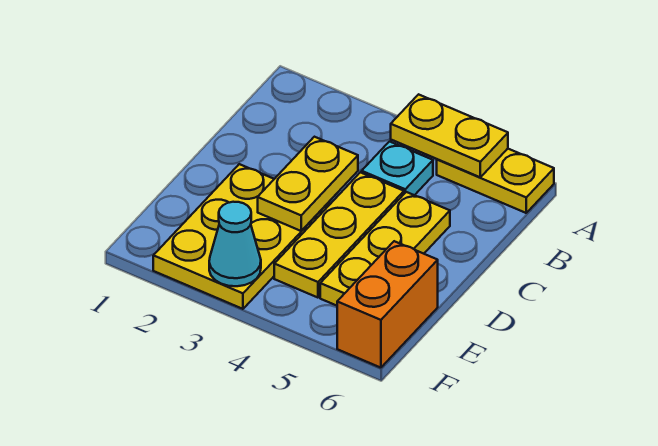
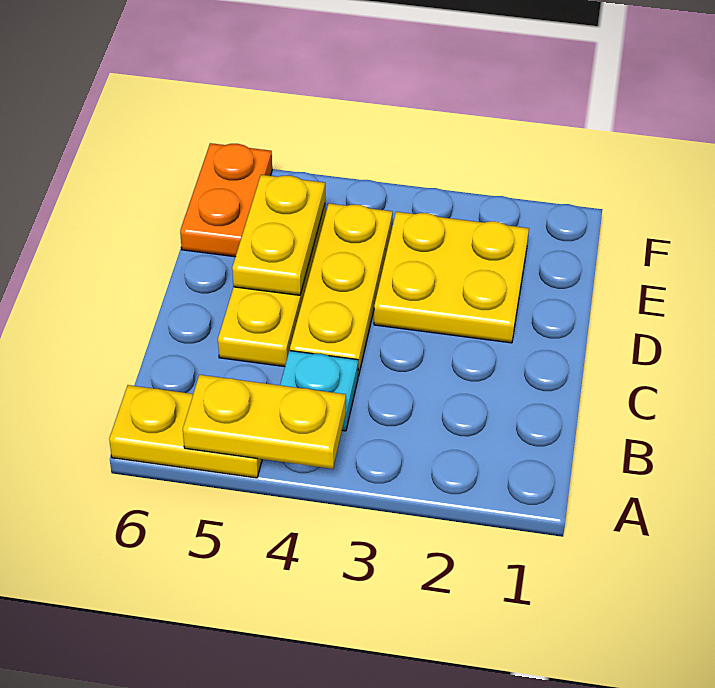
yellow plate C3:D3 level 2 -> yellow plate D5:E5 level 2
yellow plate D2:F3 level 1 -> yellow plate D2:E3 level 1
orange brick E6:F6 level 1 -> orange plate E6:F6 level 1
cyan cone F3 level 2 -> none

